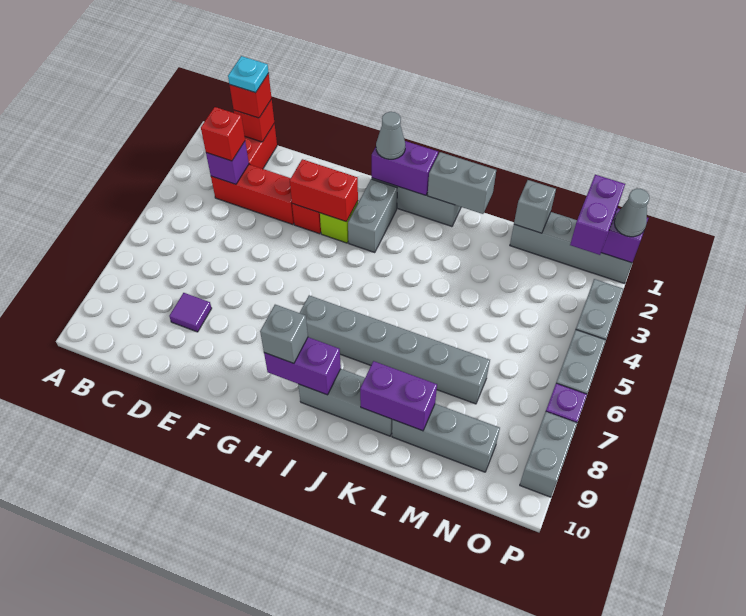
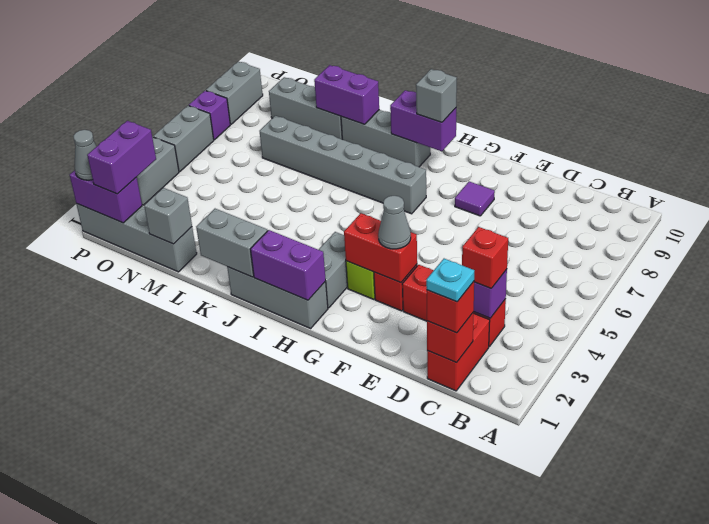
purple tile D8 level 1 -> purple tile F8 level 1
grey cone H1 level 3 -> grey cone F3 level 3

